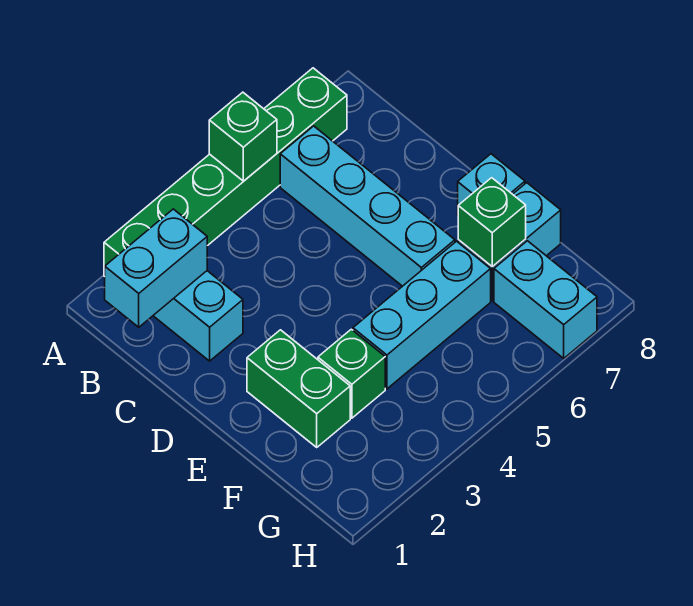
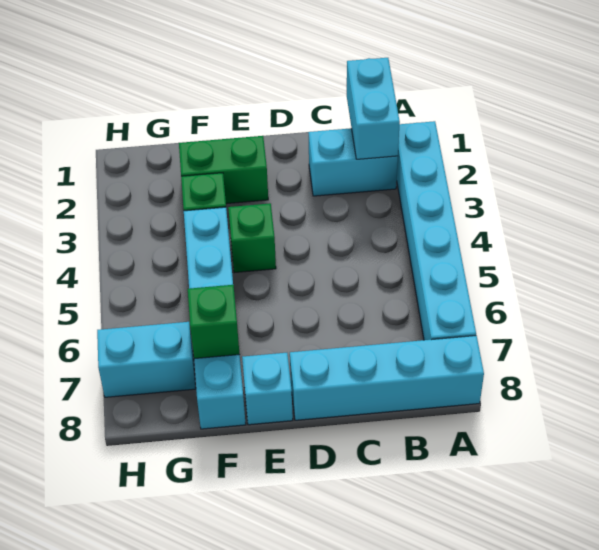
green brick A2:A7 level 1 -> cyan brick A2:A7 level 1
green brick A5 level 2 -> green brick E4 level 1
cyan brick B6:E6 level 1 -> cyan brick A8:D8 level 1

